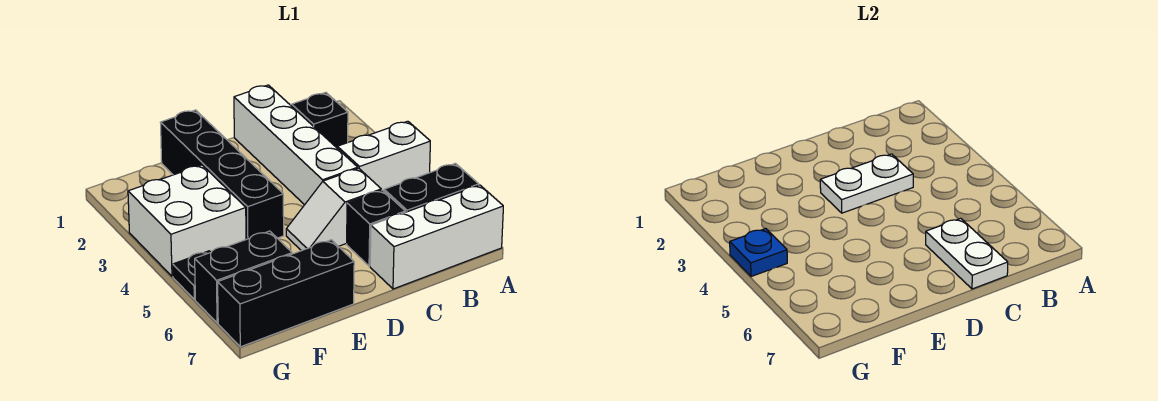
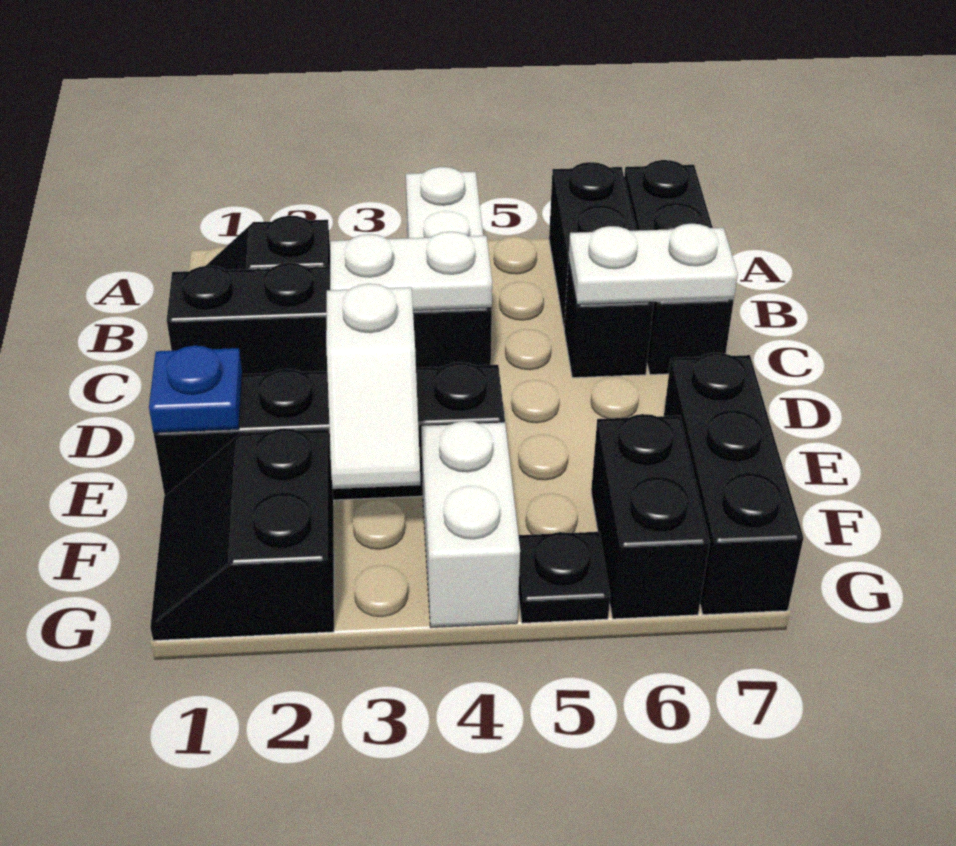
white brick A7:C7 level 1 -> black brick A7:C7 level 1
white brick C1:C4 level 1 -> black brick C1:C4 level 1
white plate C3:D3 level 2 -> white plate C3:C4 level 2
white slope C5:D5 level 1 top C -> white slope E3:F3 level 2 top E
none -> black slope F1:G2 level 1 top 2
white brick F3:G4 level 1 -> white brick F4:G4 level 1
blue plate G4 level 2 -> blue plate E1 level 2

